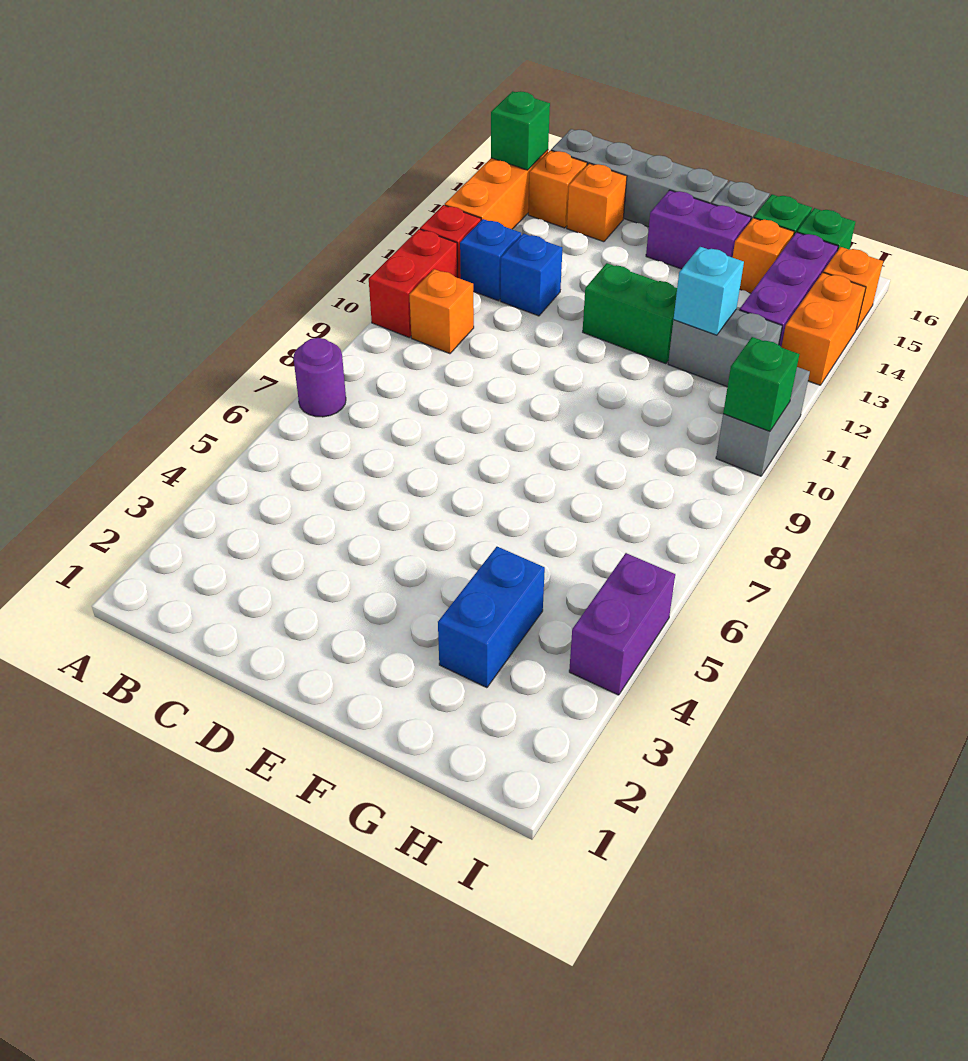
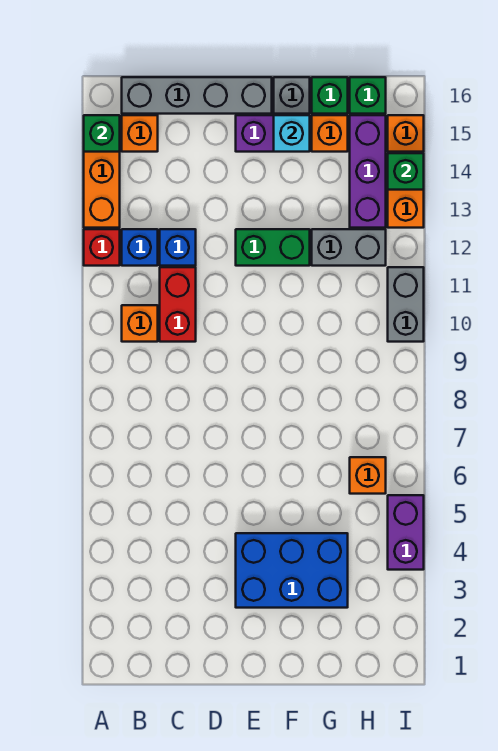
purple round brick A7 level 1 -> none
red brick A10:A11 level 1 -> red brick C10:C11 level 1
orange brick C15 level 1 -> orange brick H6 level 1
blue brick G3:G4 level 1 -> blue brick E3:G4 level 1
cyan brick G12 level 2 -> cyan brick F15 level 2
green brick I10 level 2 -> green brick I14 level 2

